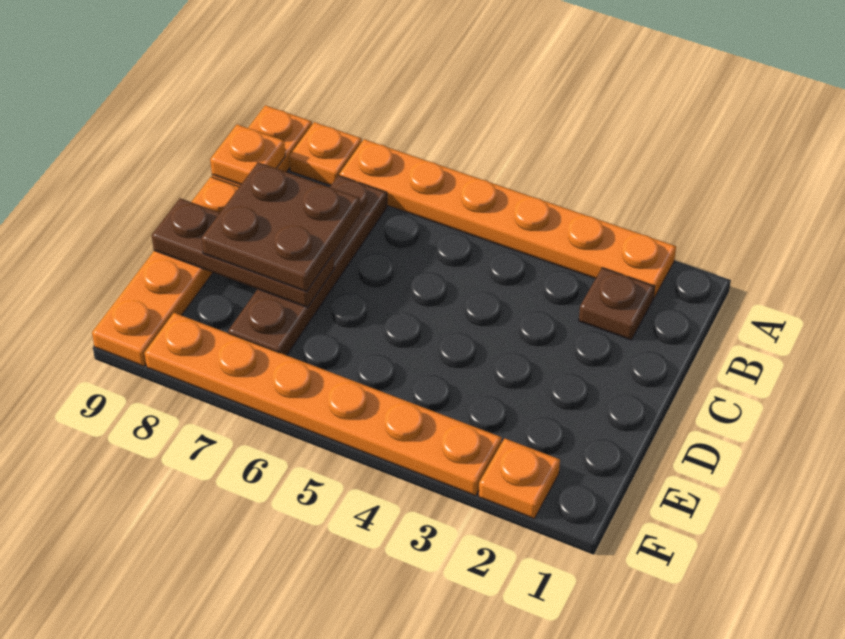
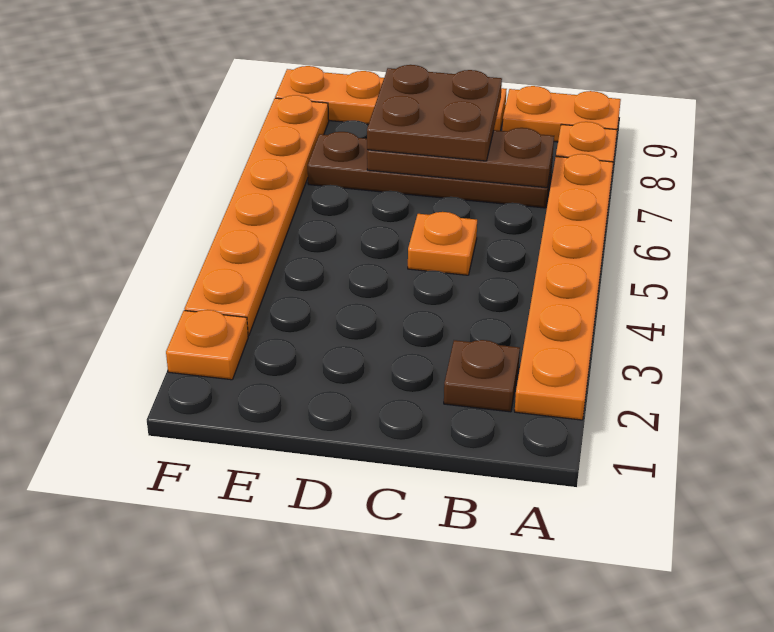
orange plate B9 level 2 -> orange plate C5 level 1
brown plate D7:D9 level 2 -> brown plate B7:D7 level 2

